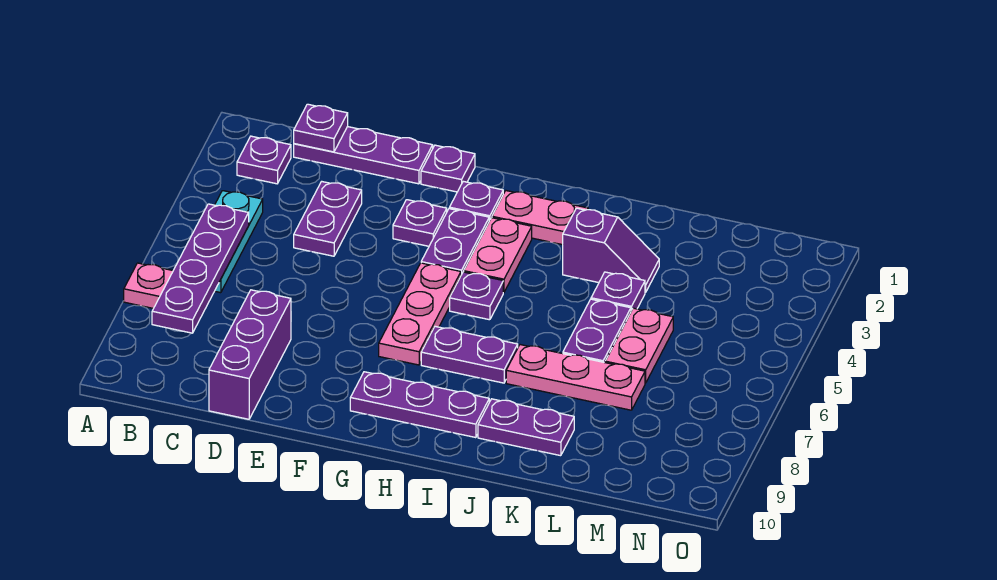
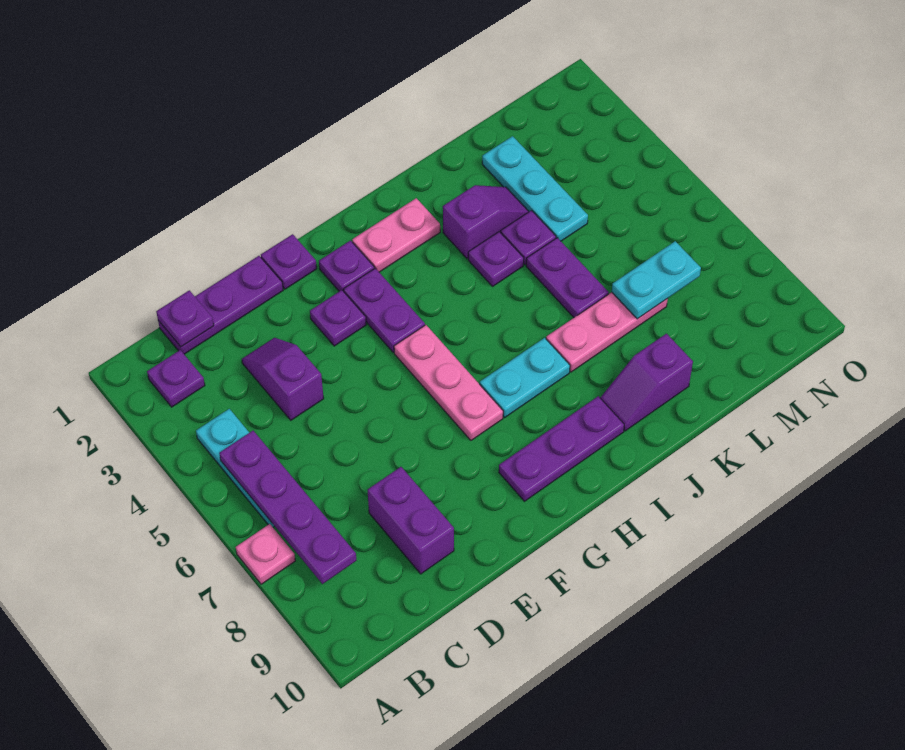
purple plate D3:D4 level 1 -> purple slope D3:D4 level 1 top 4
purple brick D8:D10 level 1 -> purple brick D8:D9 level 1
pink plate H3:H4 level 1 -> none
purple plate H5 level 1 -> purple plate J4 level 1
purple plate H7:I7 level 1 -> cyan plate H7:I7 level 1
purple plate J9:K9 level 1 -> purple slope J9:K9 level 1 top K
none -> cyan plate L2:L4 level 1
pink plate L5:L6 level 1 -> none
none -> cyan plate L7:M7 level 2

